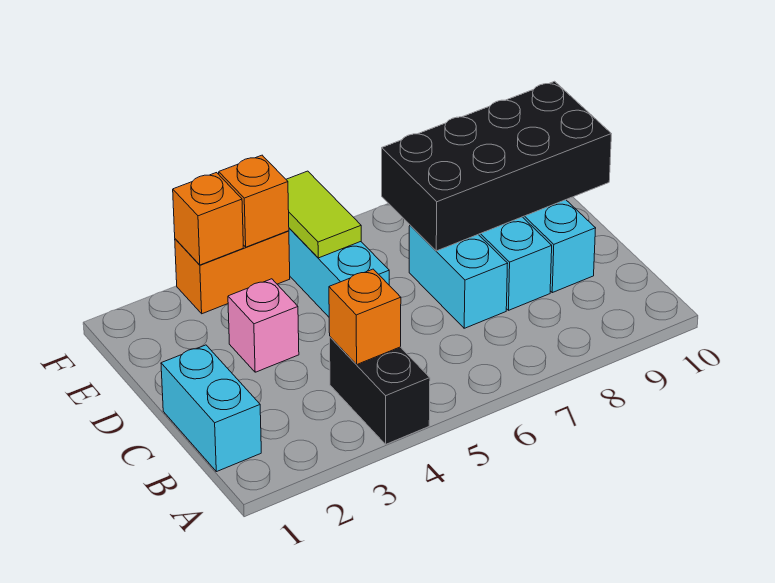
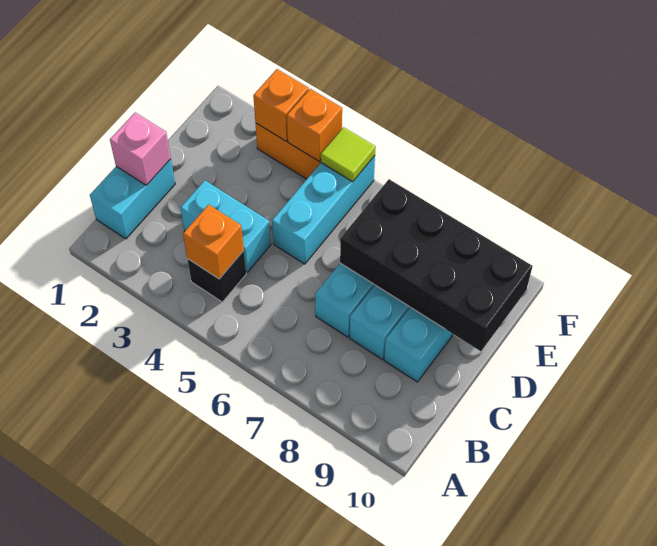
black brick A4:B4 level 1 -> black brick B4 level 1
none -> cyan brick C3:C4 level 1
pink brick D3 level 1 -> pink brick C1 level 2
lime tile E5:F5 level 2 -> lime tile F5 level 2

